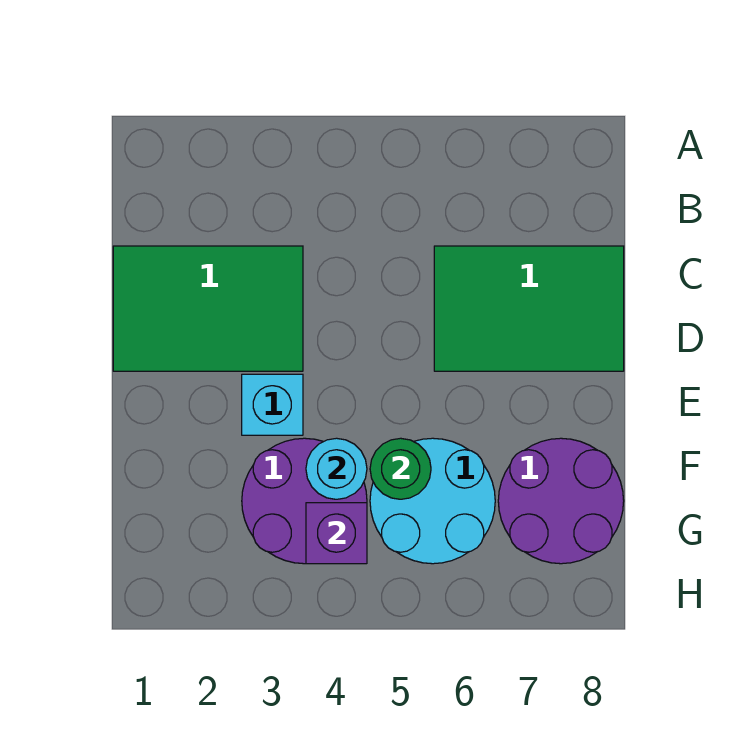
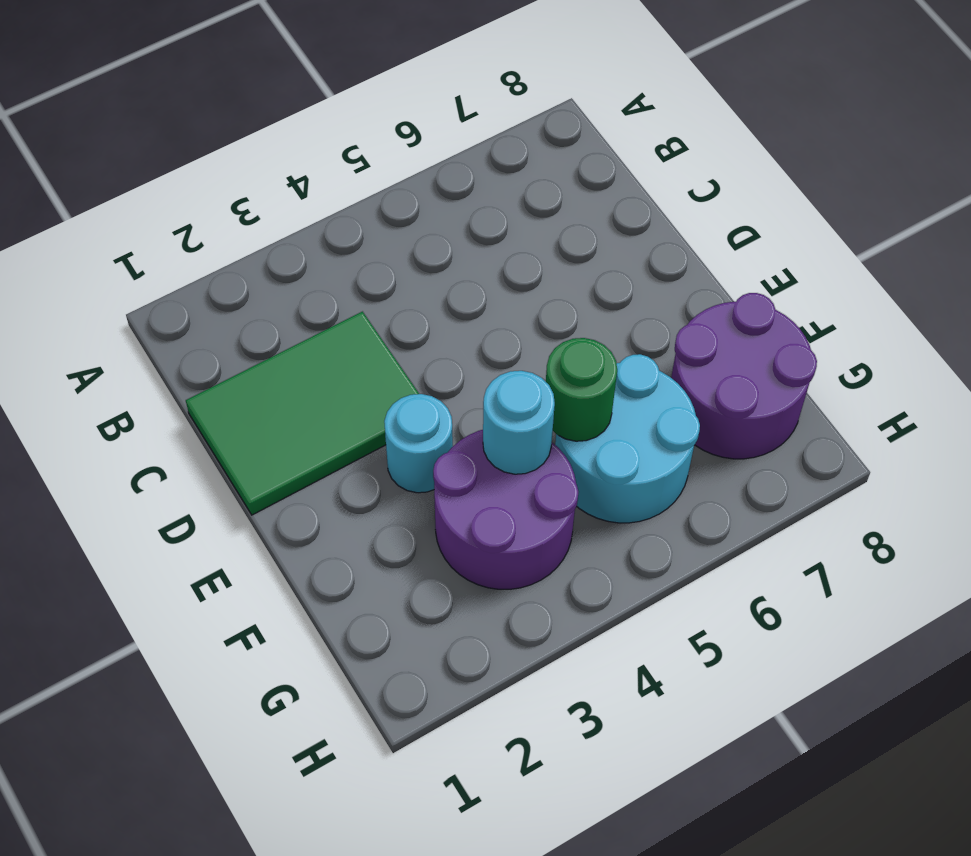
green tile C6:D8 level 1 -> none
cyan brick E3 level 1 -> cyan round brick E3 level 1
purple brick G4 level 2 -> none

